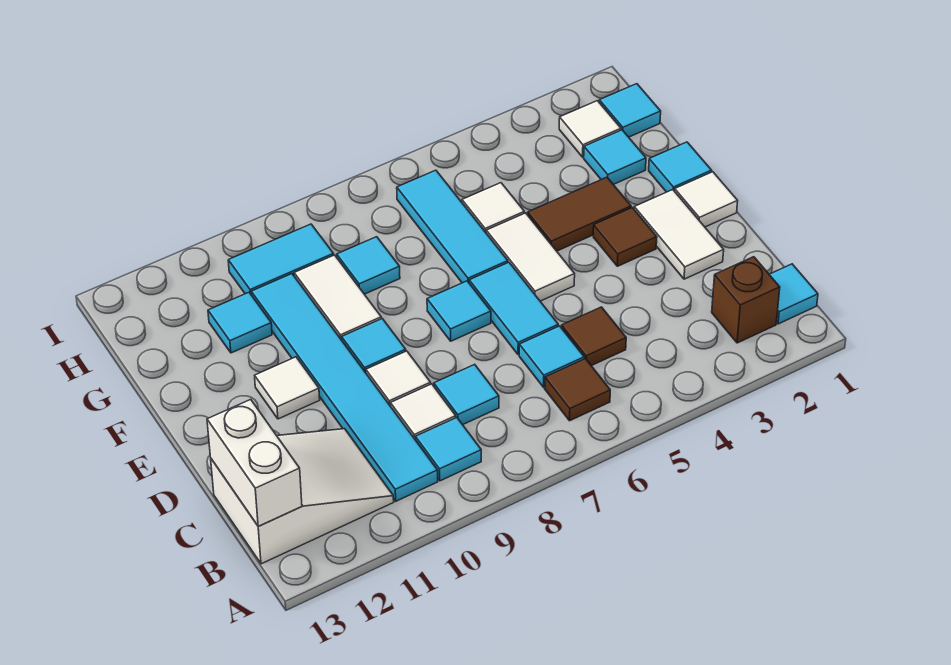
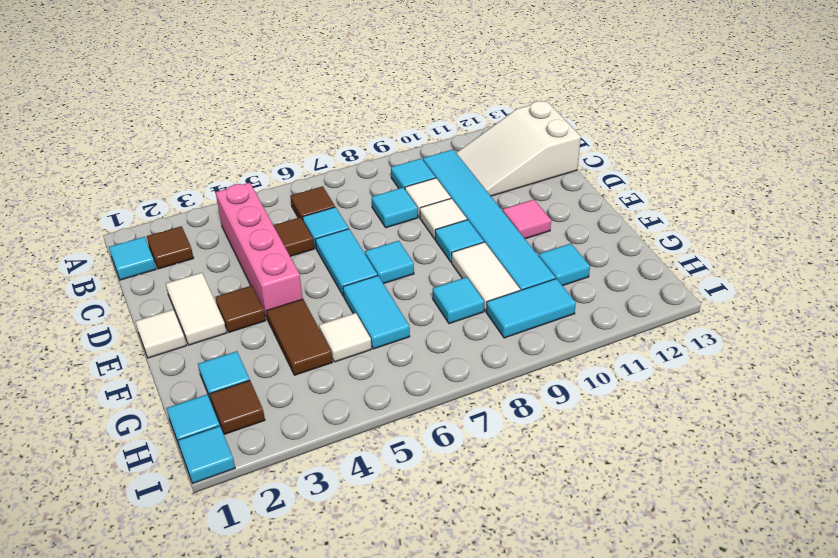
brown brick B2 level 1 -> brown tile B2 level 1
none -> pink brick B4:E4 level 1
white brick B13:C13 level 2 -> none
white tile E5:F5 level 1 -> none
white tile E11 level 1 -> pink tile E11 level 1
cyan tile F1 level 1 -> cyan tile I1 level 1
brown tile F3:F4 level 1 -> brown tile F4:G4 level 1
cyan tile F6:H6 level 1 -> cyan tile F6:G6 level 1
white tile H2 level 1 -> brown tile H2 level 1

